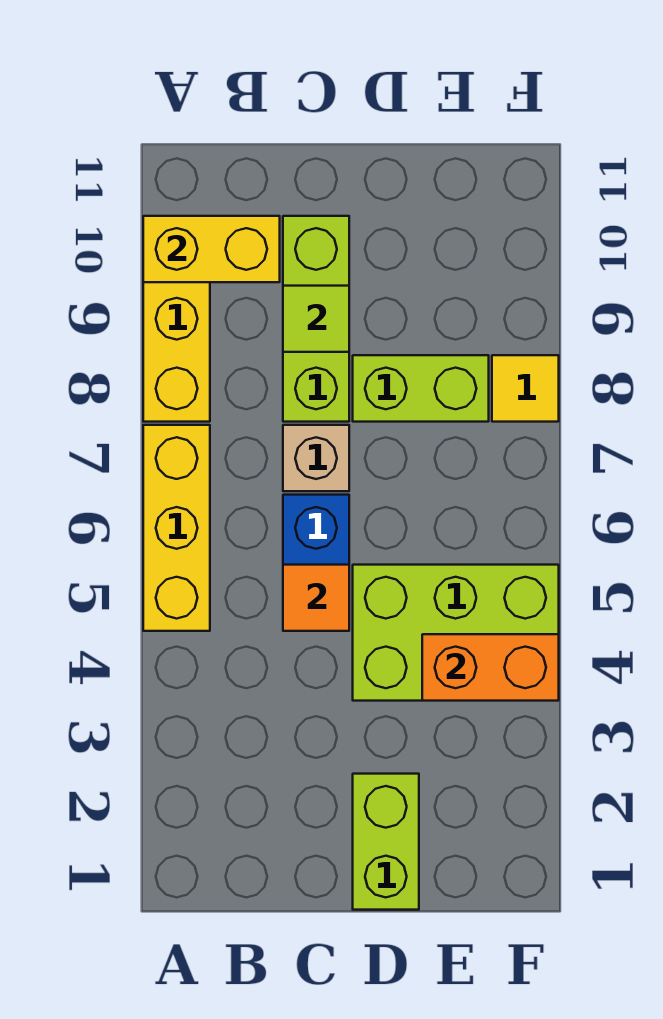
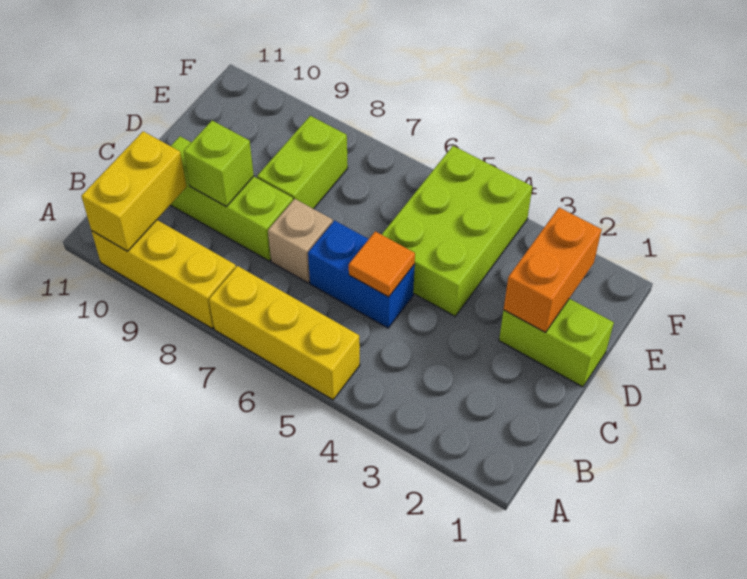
lime tile C9 level 2 -> lime brick C9 level 2
orange brick E4:F4 level 2 -> orange brick D2:E2 level 2
yellow tile F8 level 1 -> none

